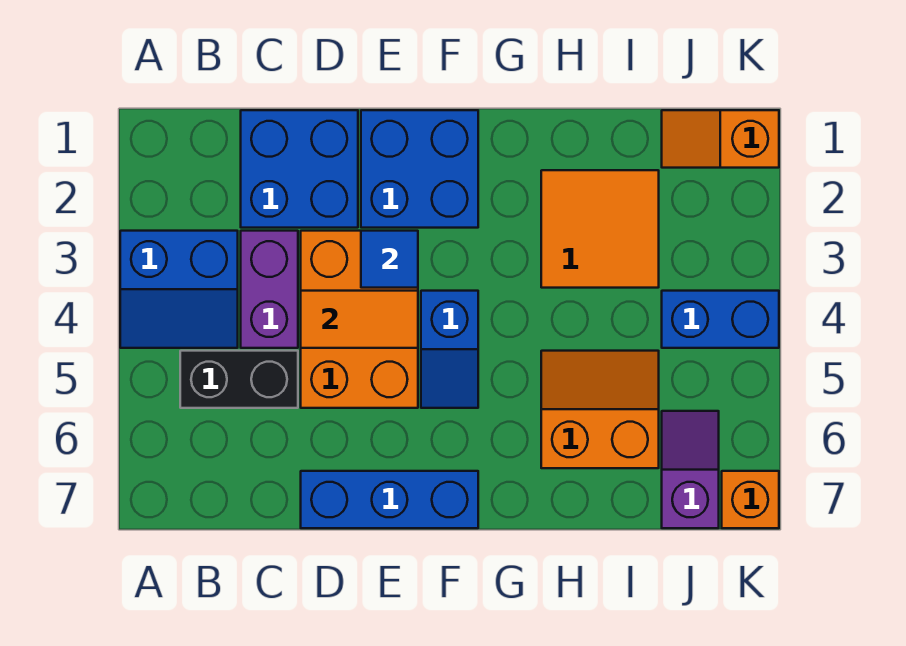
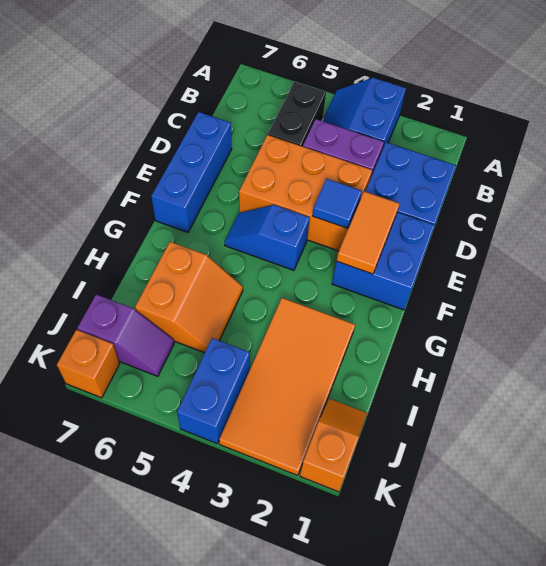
orange tile D4:E4 level 2 -> orange tile E2:F2 level 2
orange tile H2:I3 level 1 -> orange tile H2:K3 level 1

